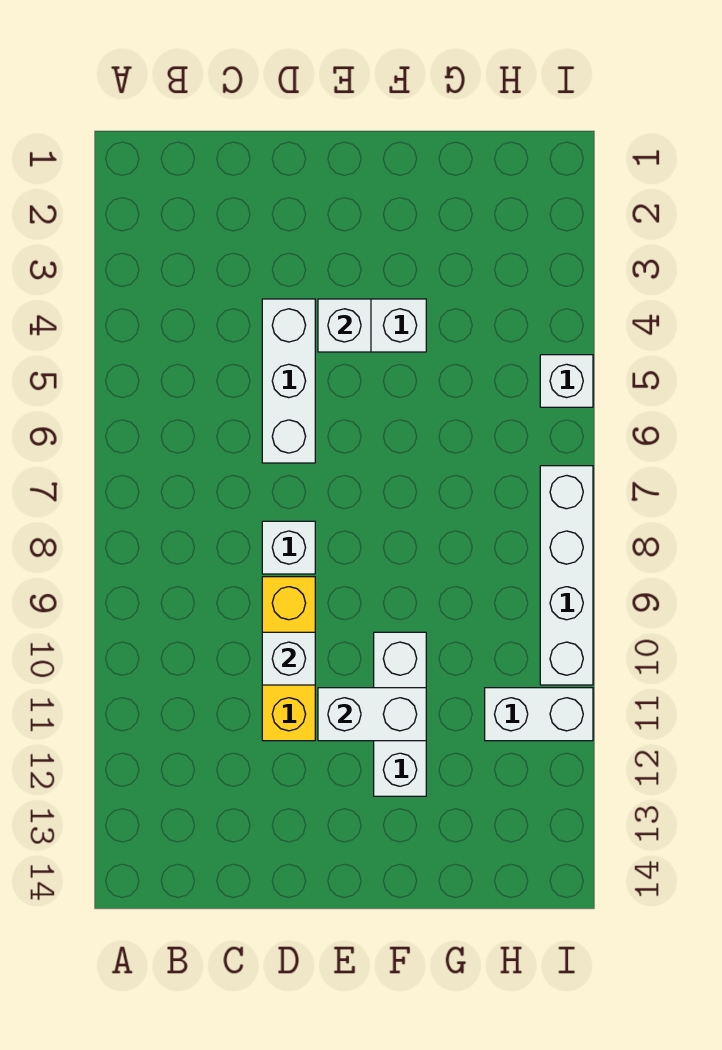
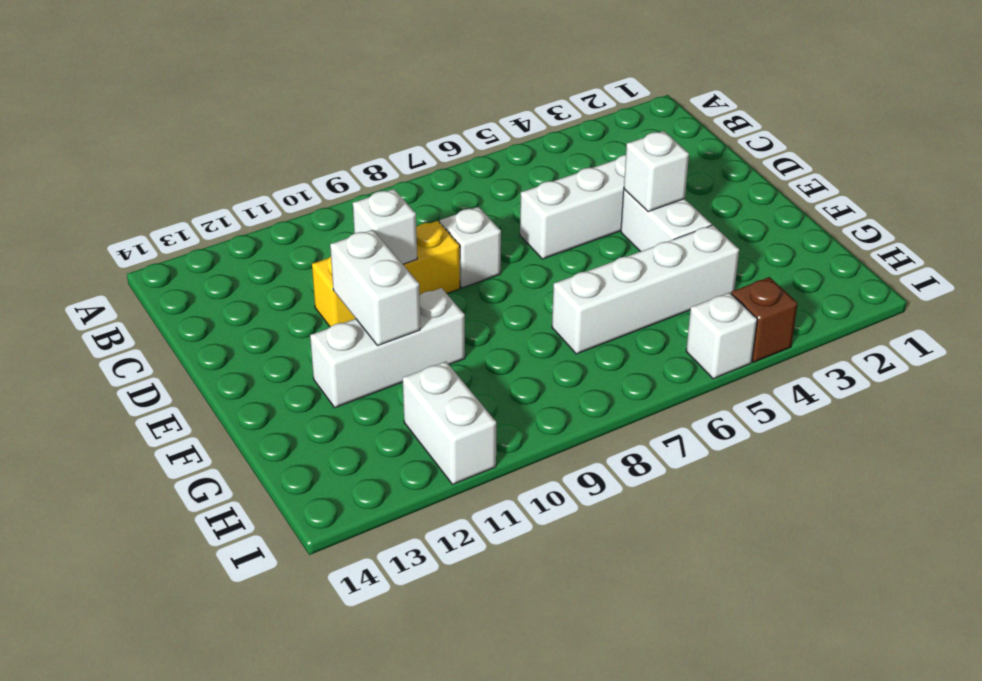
none -> brown brick I4 level 1
white brick I7:I10 level 1 -> white brick G4:G7 level 1

